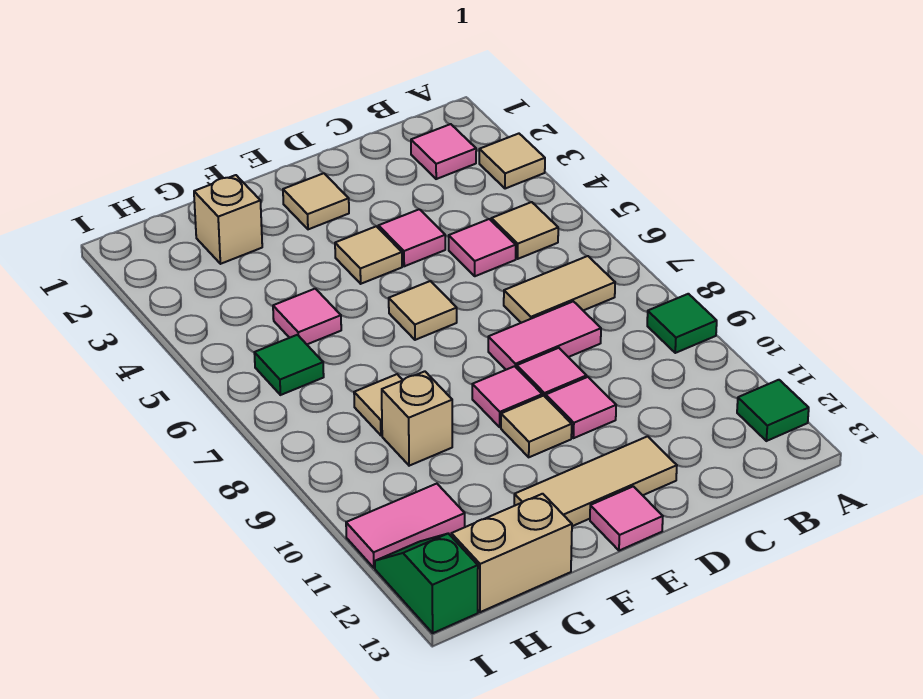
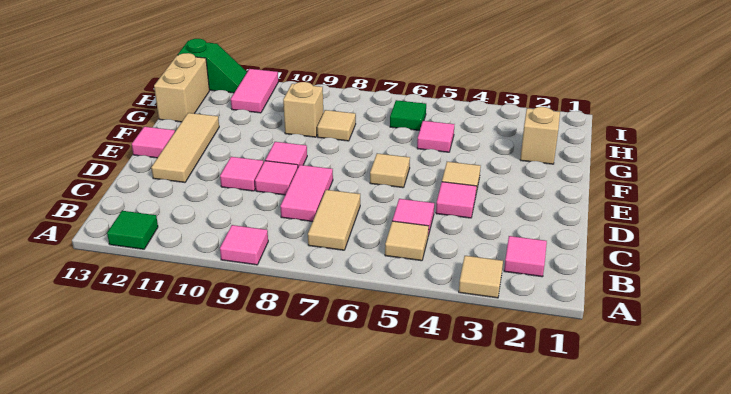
green tile A9 level 1 -> pink tile A9 level 1
tan tile E2 level 1 -> none
tan tile E10 level 1 -> none

